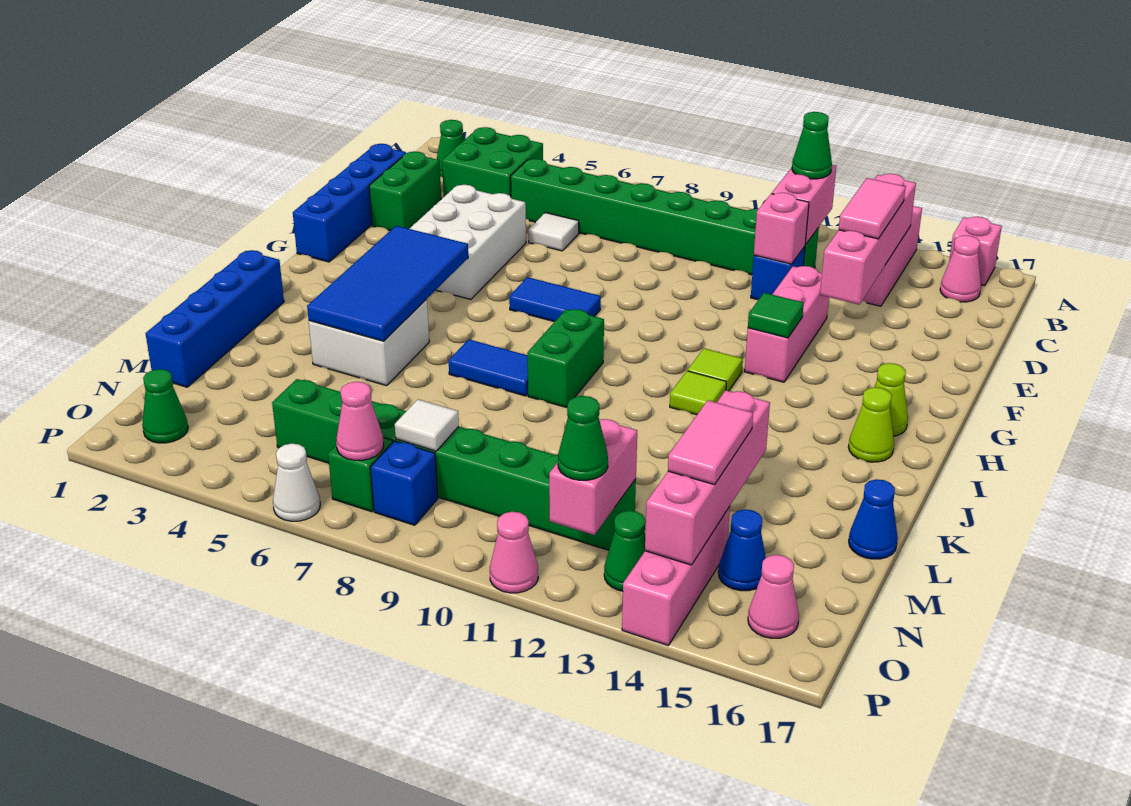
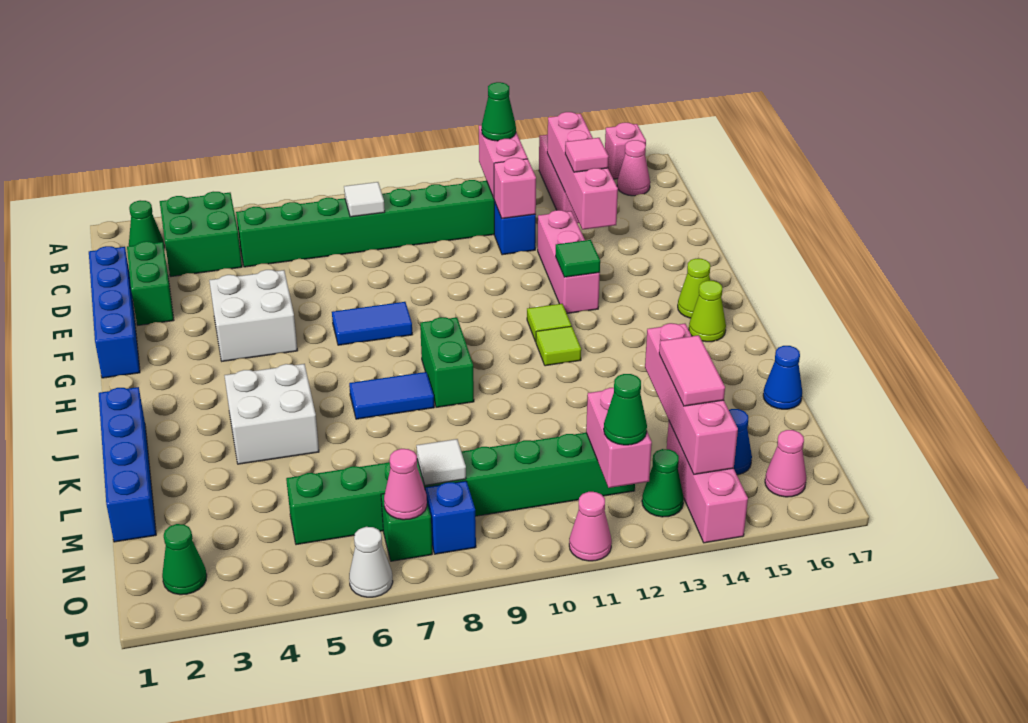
pink tile C14:D14 level 3 -> pink tile D14 level 3
white tile D6 level 1 -> white tile C8 level 2
white brick E4:G5 level 1 -> white brick F4:G5 level 1
blue tile H4:K5 level 2 -> none

